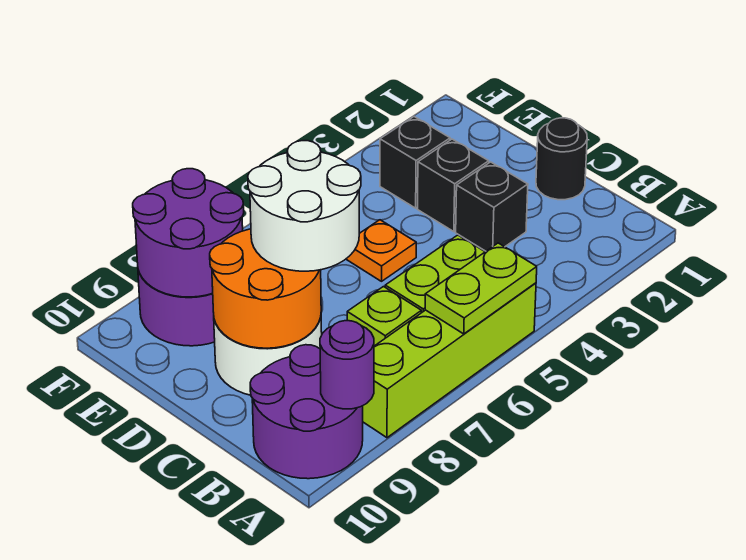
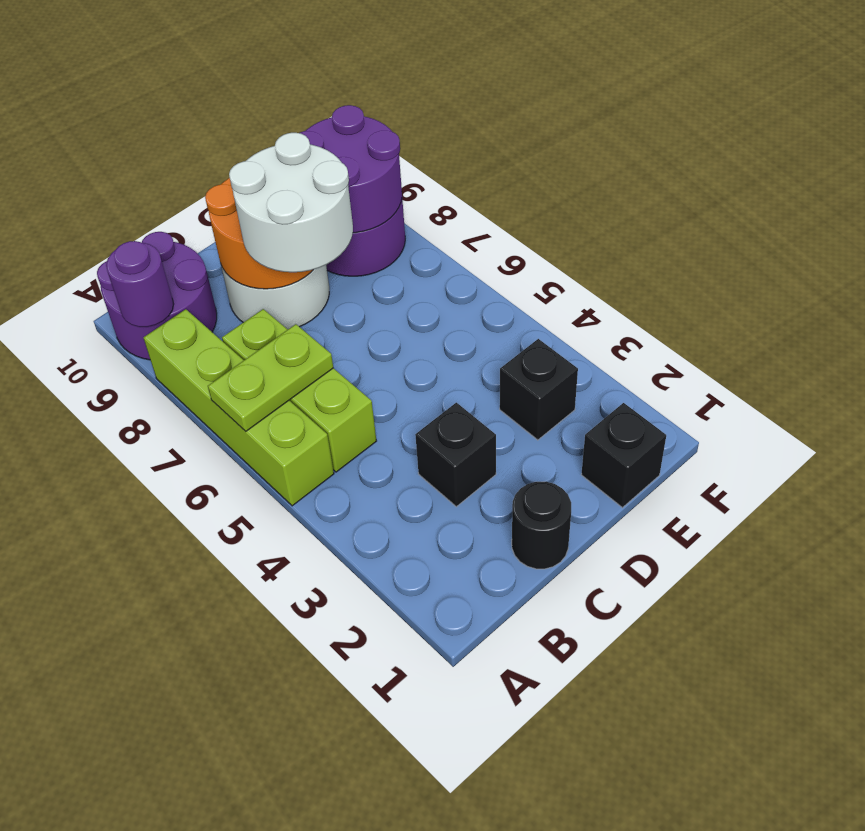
lime plate A5:A6 level 2 -> lime plate A6:B6 level 2
black brick D3 level 1 -> black brick E1 level 1
orange plate D5 level 1 -> none

